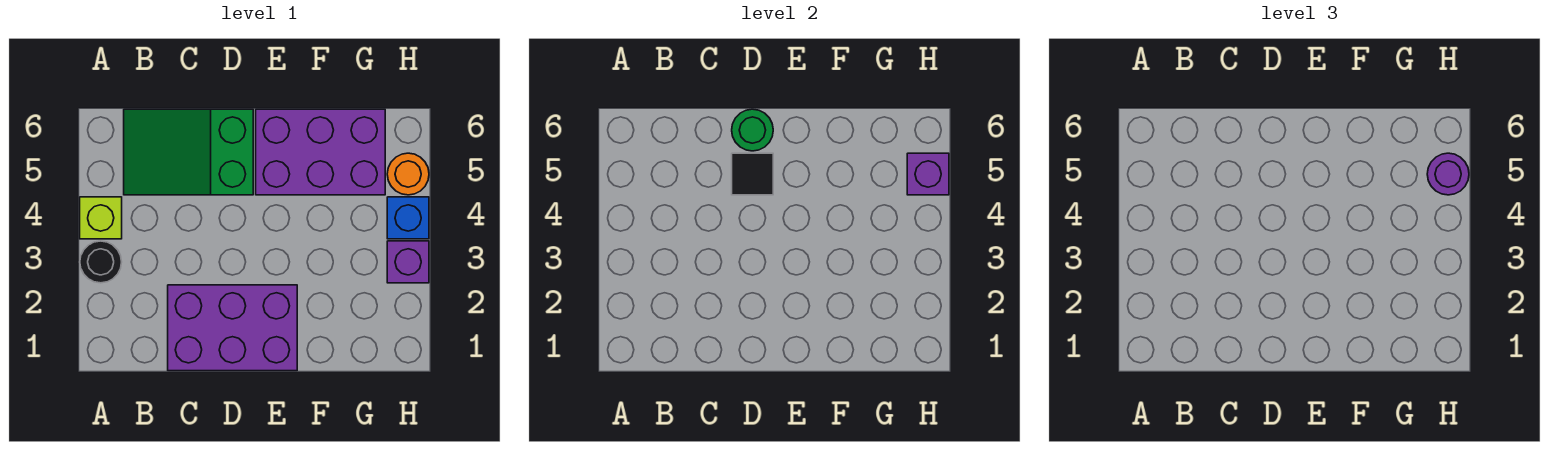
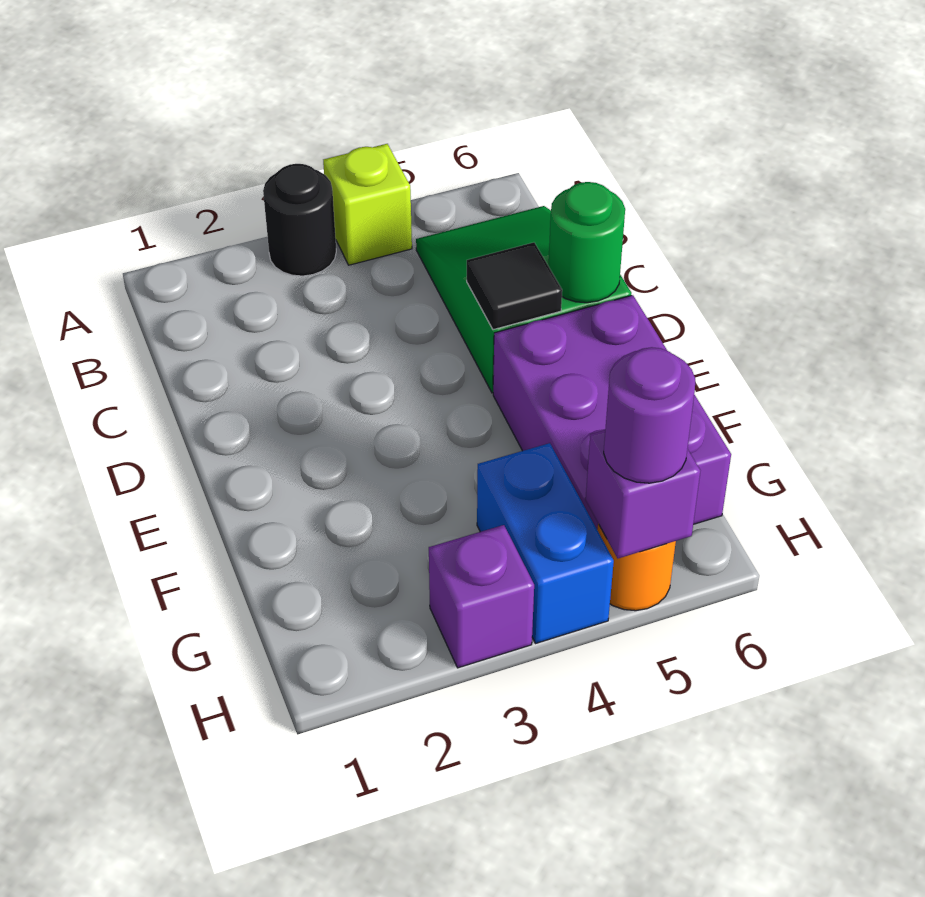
purple brick C1:E2 level 1 -> none
blue brick H4 level 1 -> blue brick G4:H4 level 1

